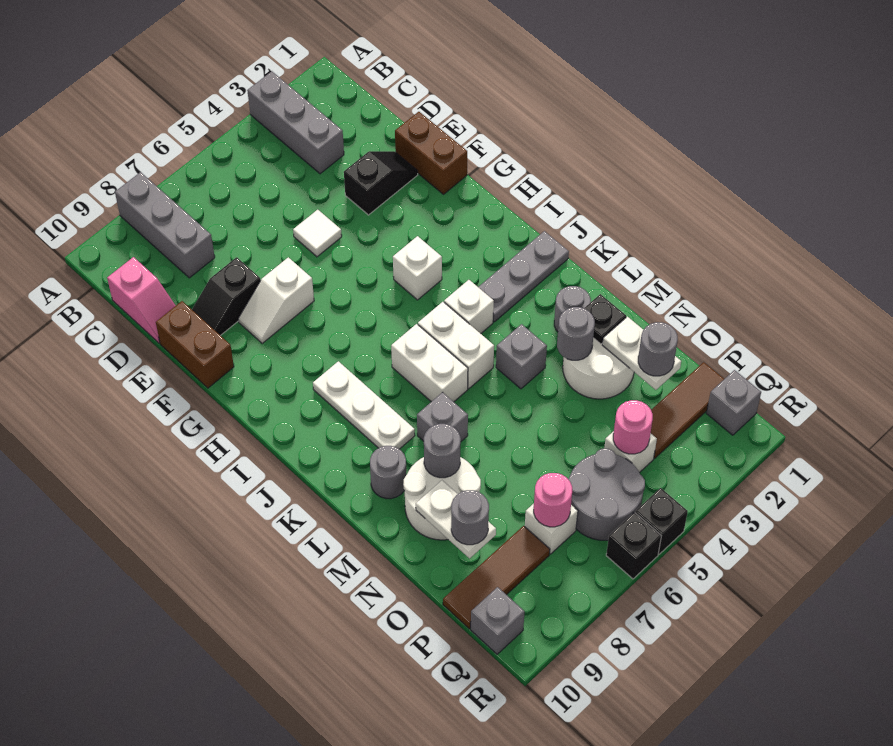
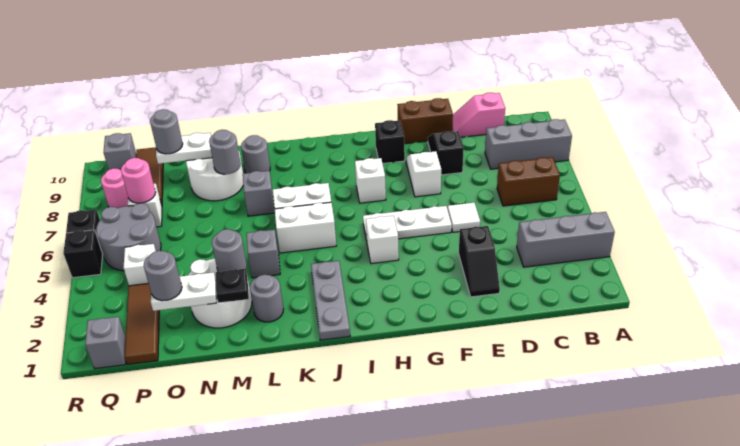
brown brick E1:F1 level 1 -> brown brick B6:C6 level 1
none -> black brick G9 level 1
white plate I8:K8 level 1 -> white plate F5:H5 level 1
white brick J4 level 1 -> white brick H7 level 1
pink round brick P4 level 2 -> pink round brick Q8 level 1

